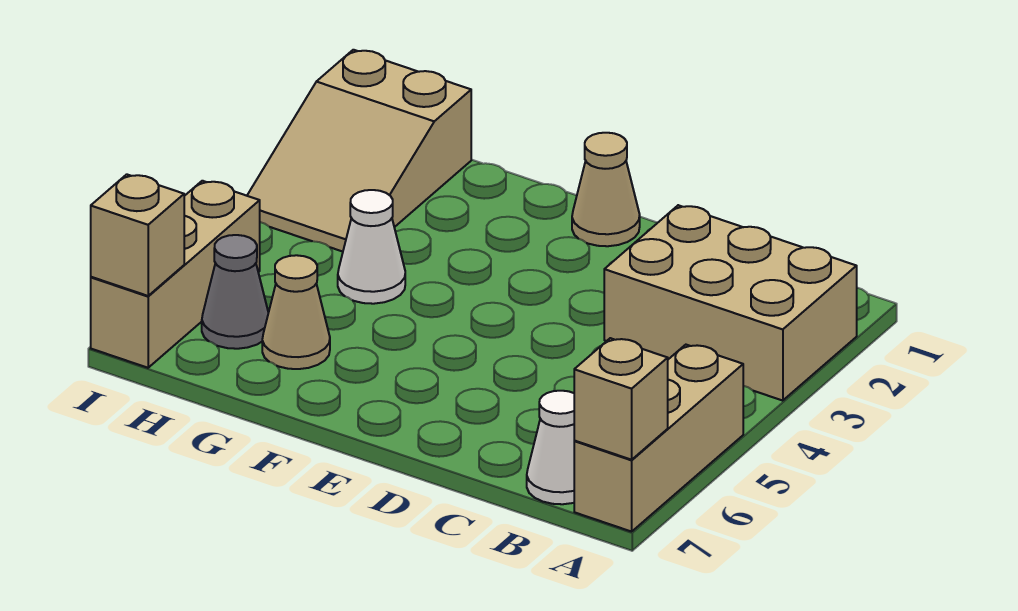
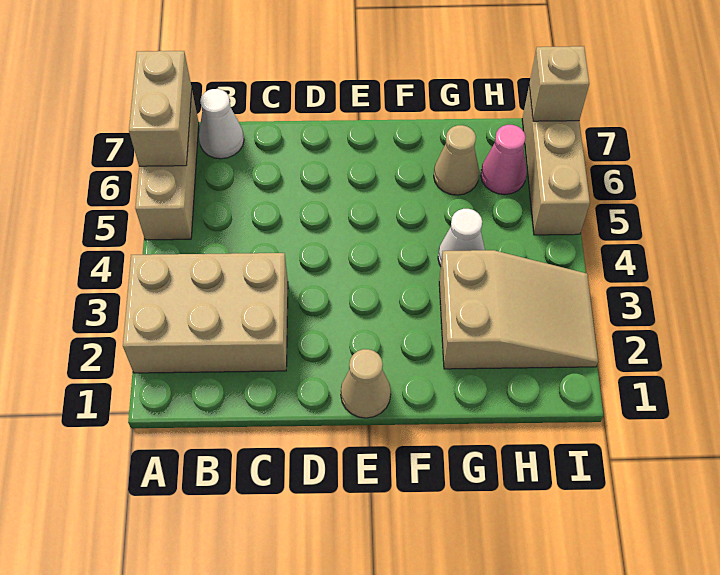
tan brick A7 level 2 -> tan brick A6:A7 level 2
tan slope H1:I3 level 1 top 1 -> tan slope G2:I3 level 1 top G
grey cone H6 level 1 -> pink cone H6 level 1

